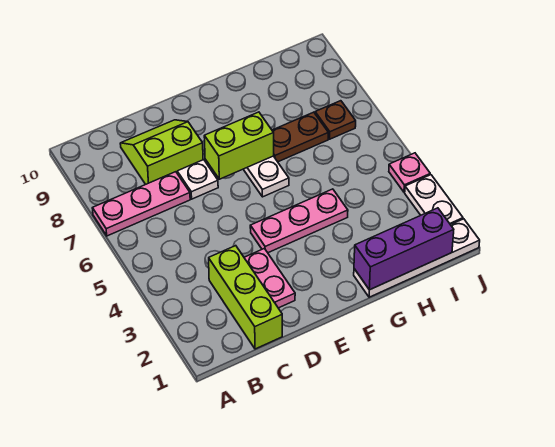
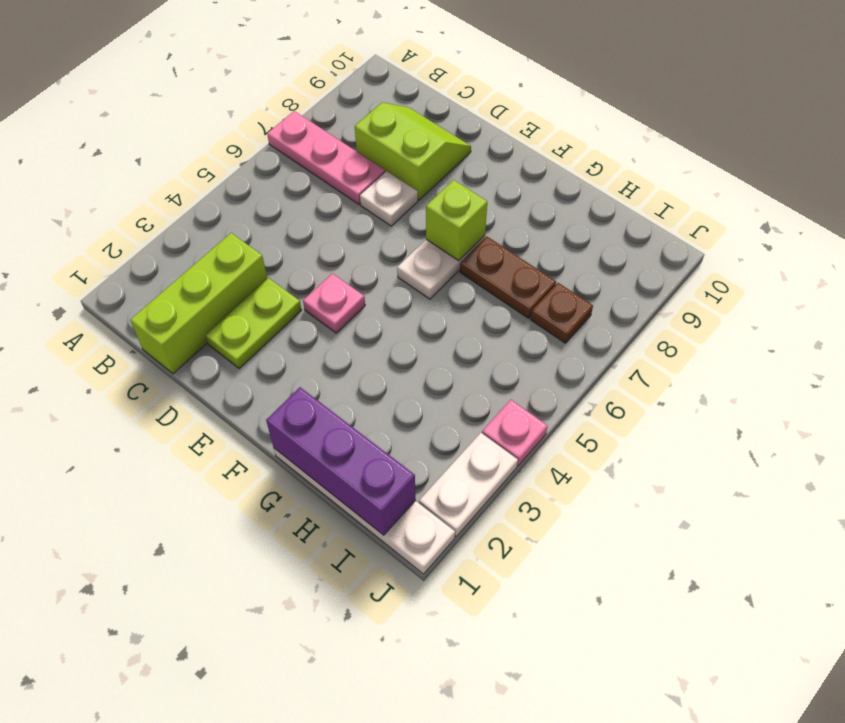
pink plate D2:D3 level 1 -> lime plate D2:D3 level 1
pink plate E4:G4 level 1 -> pink plate E4 level 1
lime brick E7:F7 level 2 -> lime brick F7 level 2

